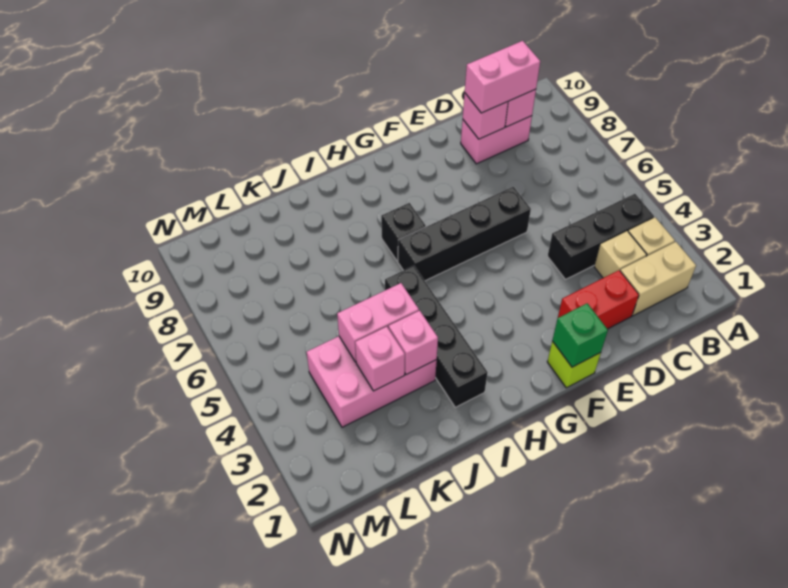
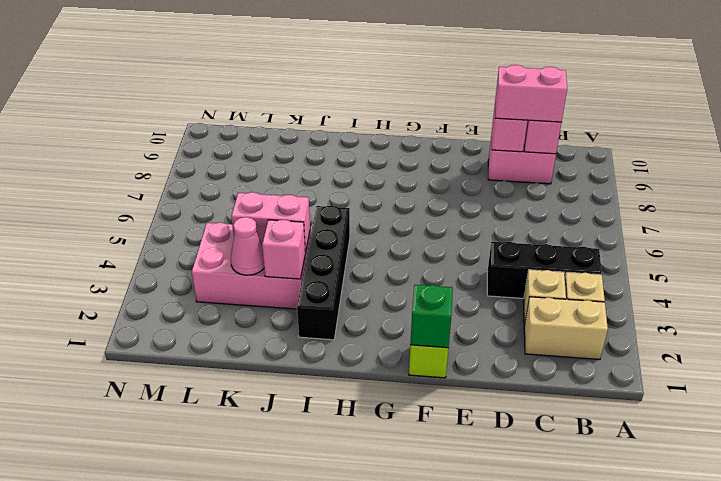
red brick D2:E2 level 1 -> none
black brick E6:H6 level 1 -> none
black brick H7 level 1 -> none
pink brick K3 level 2 -> pink cone K3 level 2

